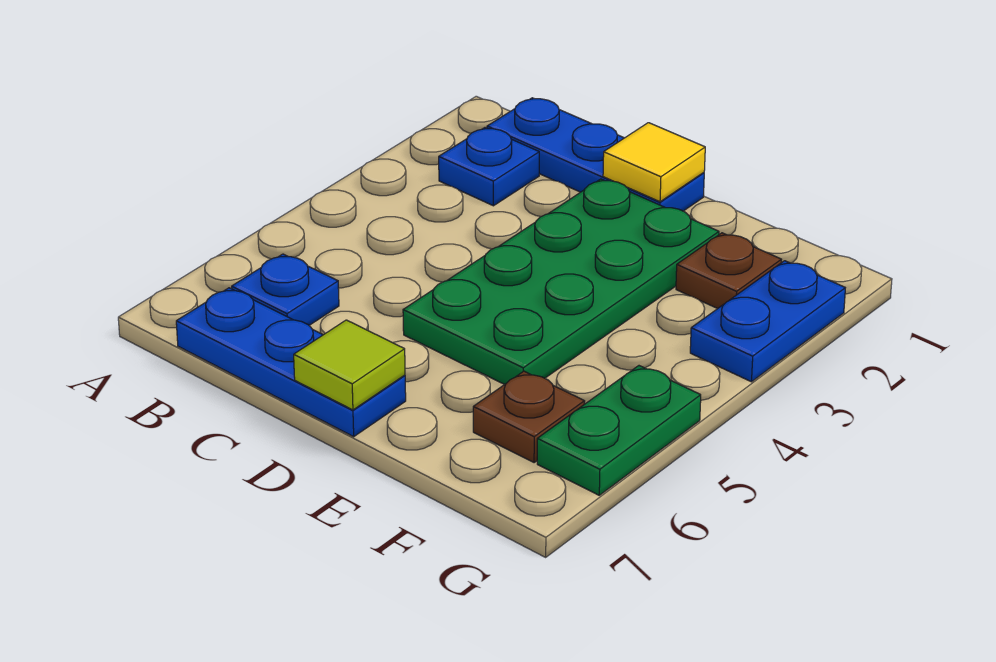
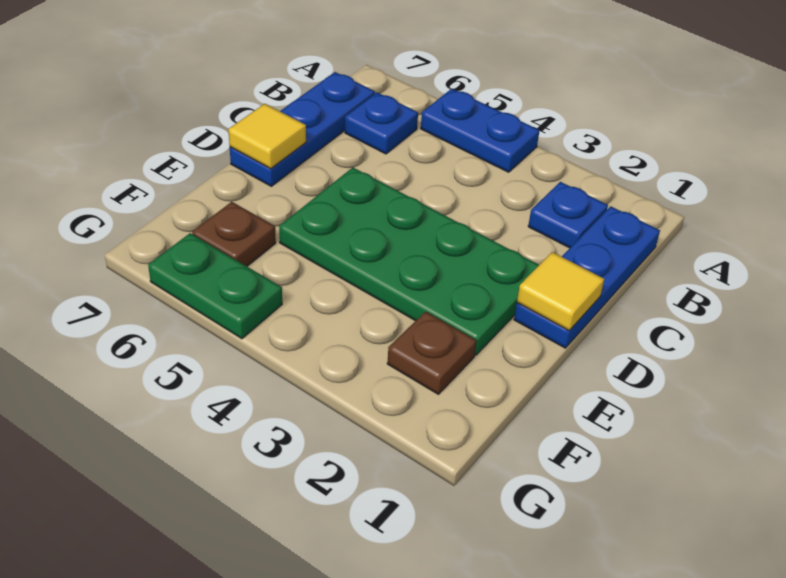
lime tile D7 level 2 -> yellow tile D7 level 2
blue plate G2:G3 level 1 -> blue plate A4:A5 level 1

